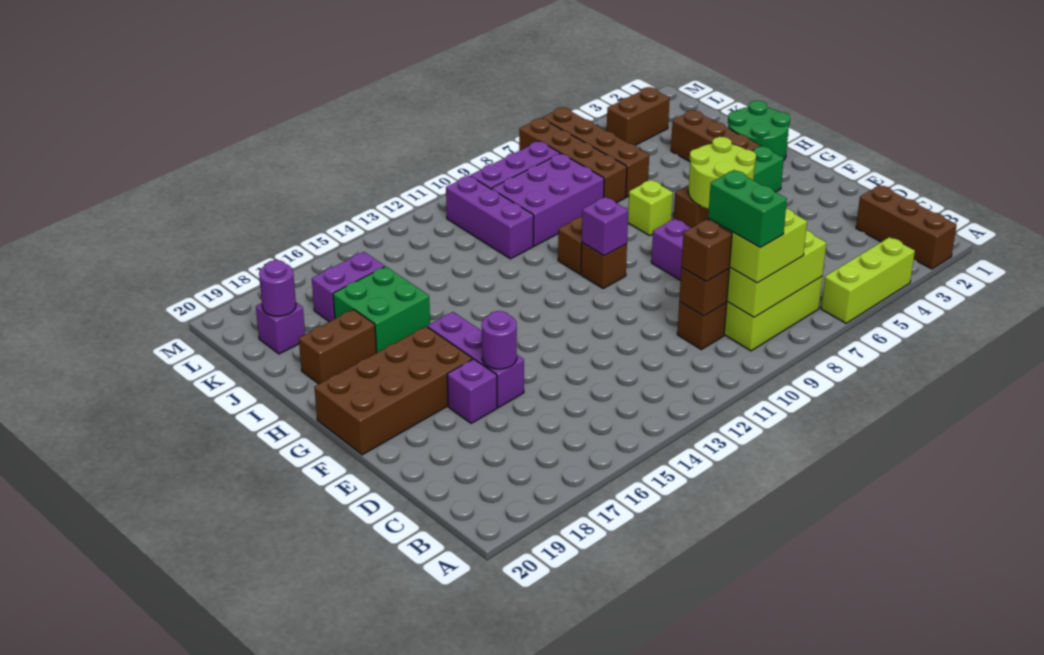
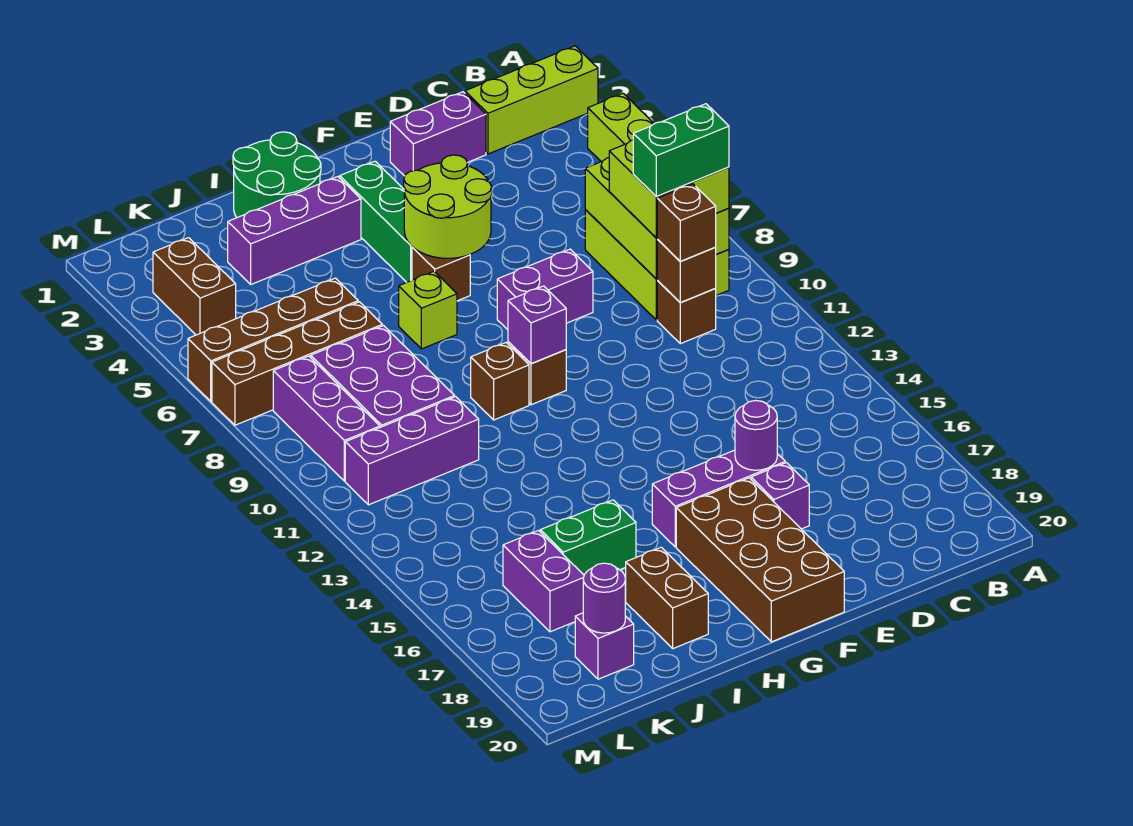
brown brick A2:C2 level 1 -> lime brick A2:C2 level 1
none -> purple brick D2:E2 level 1
brown brick H3:J3 level 1 -> purple brick H3:J3 level 1
green brick I16:J17 level 1 -> green brick I16:J16 level 1

